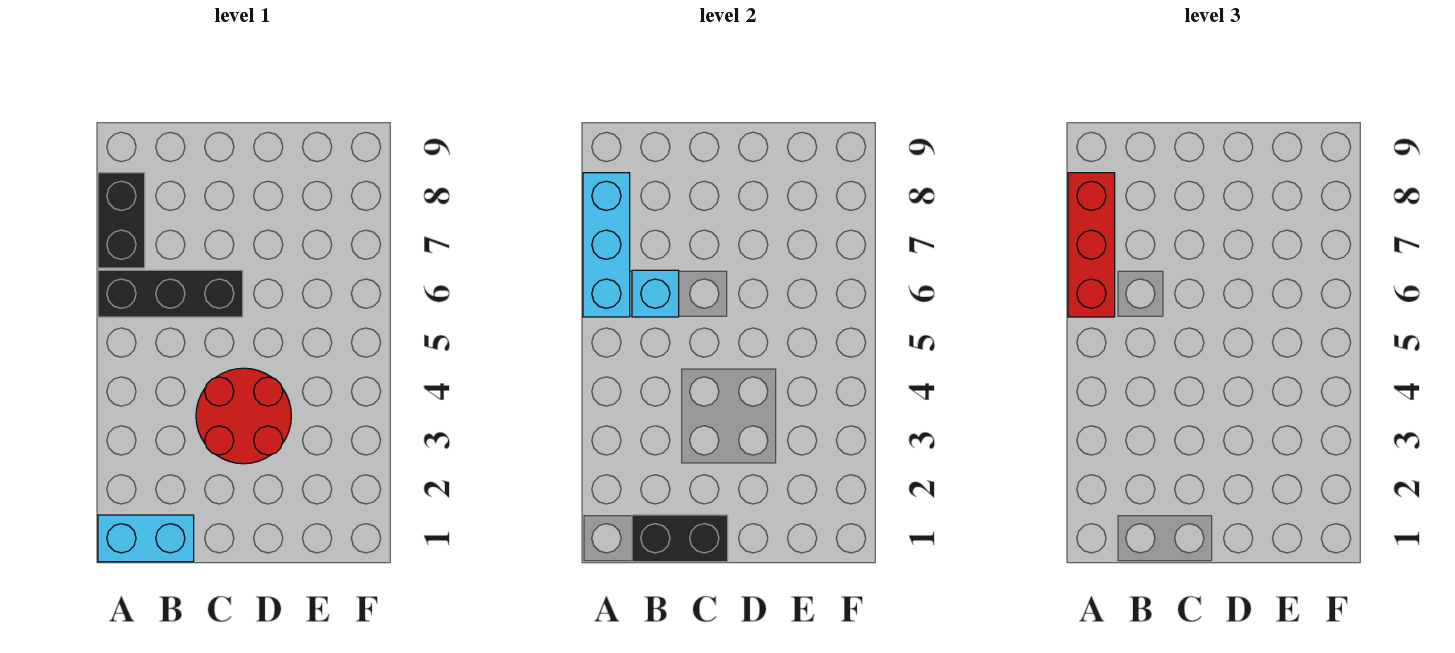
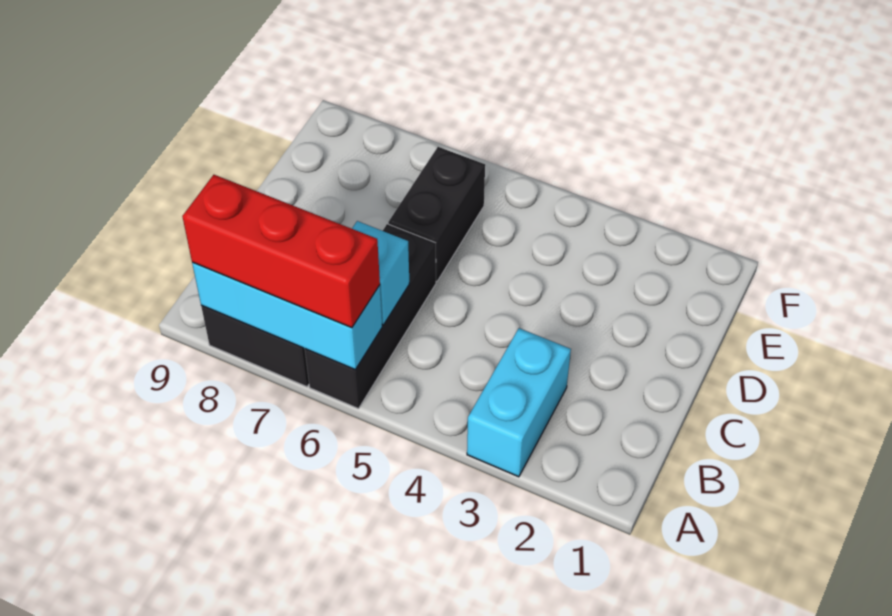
cyan brick A1:B1 level 1 -> cyan brick A3:B3 level 1
black brick B1:C1 level 2 -> black brick D6:E6 level 1
red round brick C3:D4 level 1 -> none

